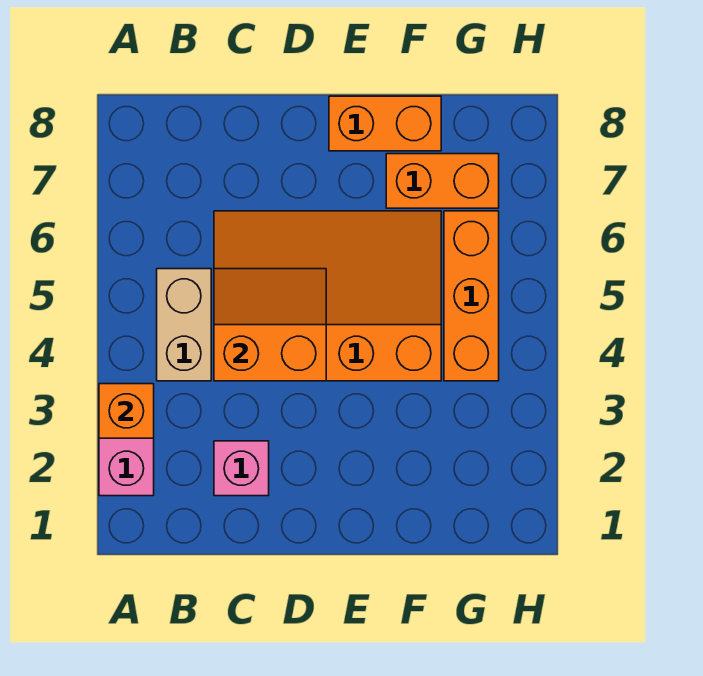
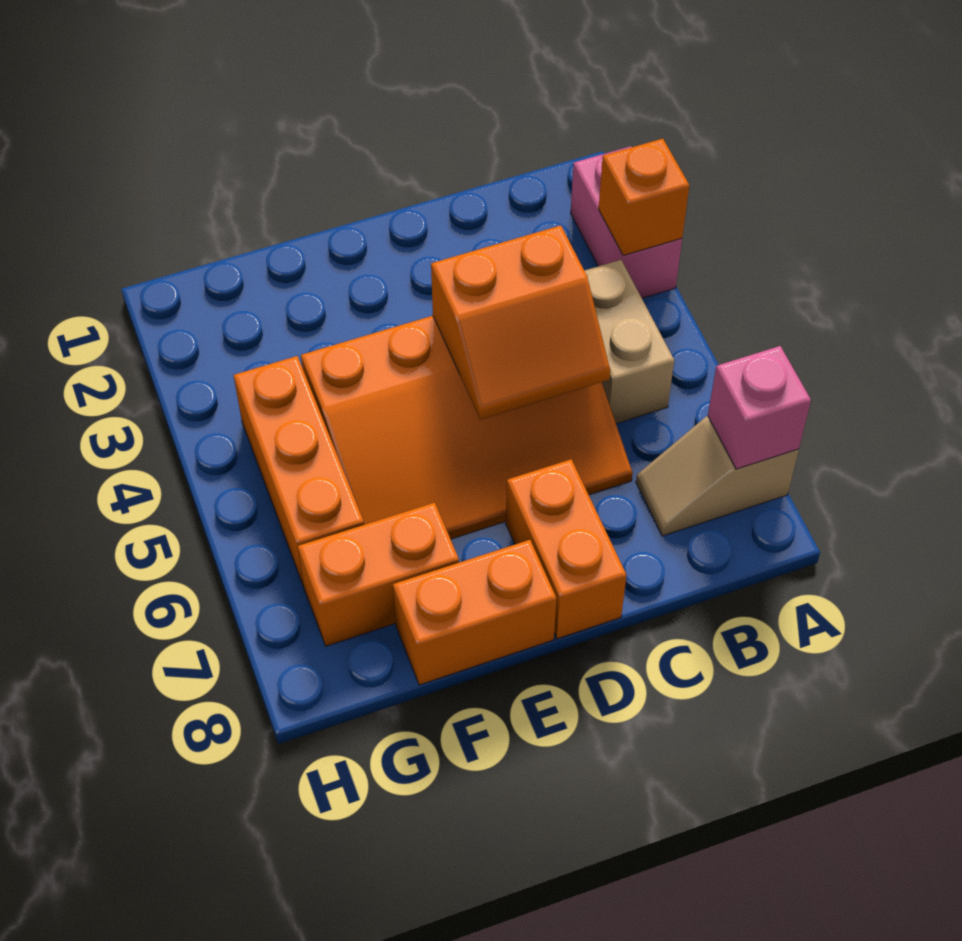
none -> tan slope A7:B7 level 1 top A
pink brick C2 level 1 -> pink brick A7 level 2
none -> orange brick D7:D8 level 1

